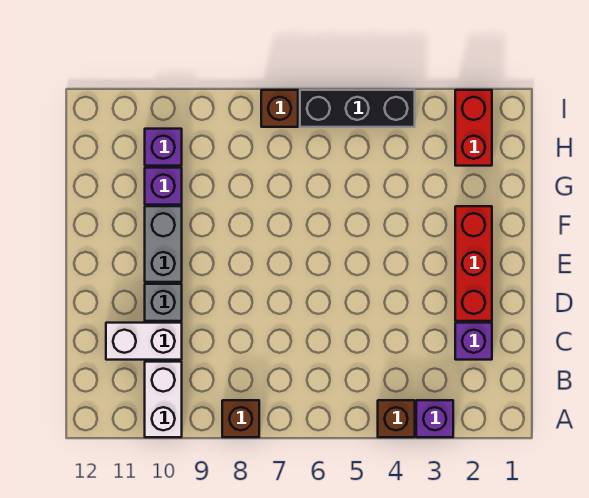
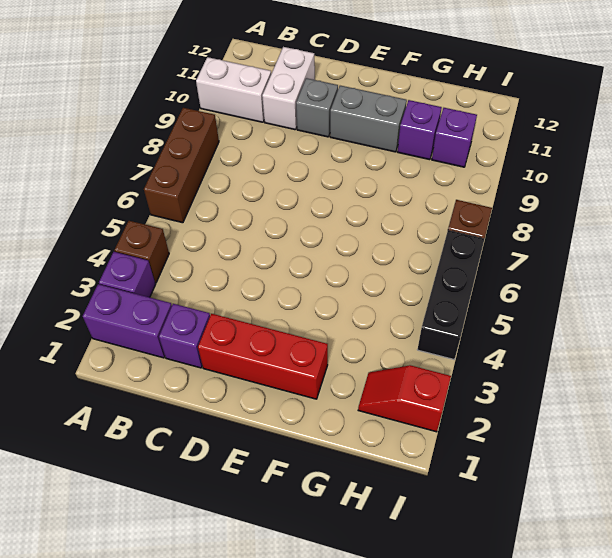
none -> purple brick A2:B2 level 1
brown brick A8 level 1 -> brown brick A6:A8 level 1
red brick H2:I2 level 1 -> red slope H2:I2 level 1 top I

